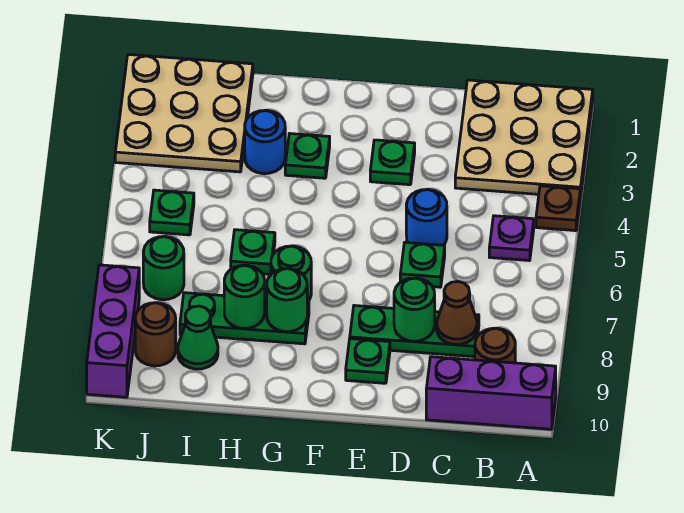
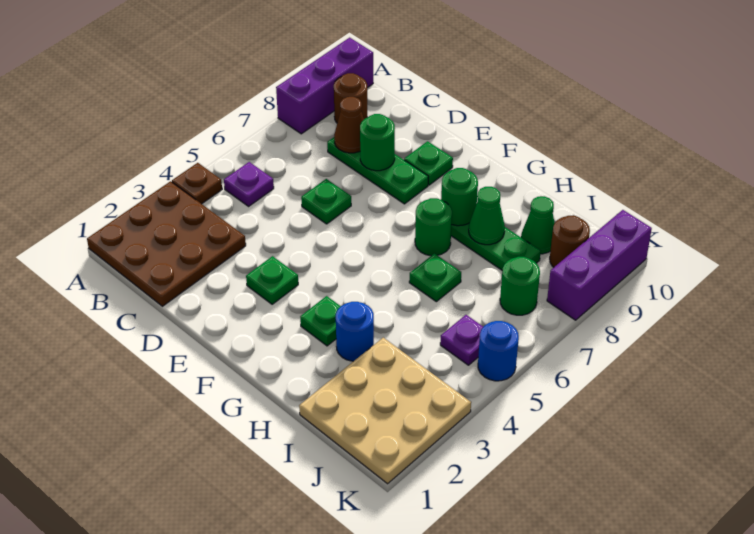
tan plate A1:C3 level 1 -> brown plate A1:C3 level 1
purple brick A10:C10 level 1 -> purple brick A8:A10 level 1
blue round brick D5 level 1 -> blue round brick K5 level 1
green round brick H8 level 2 -> green cone H8 level 2
green plate J5 level 1 -> purple plate J5 level 1

